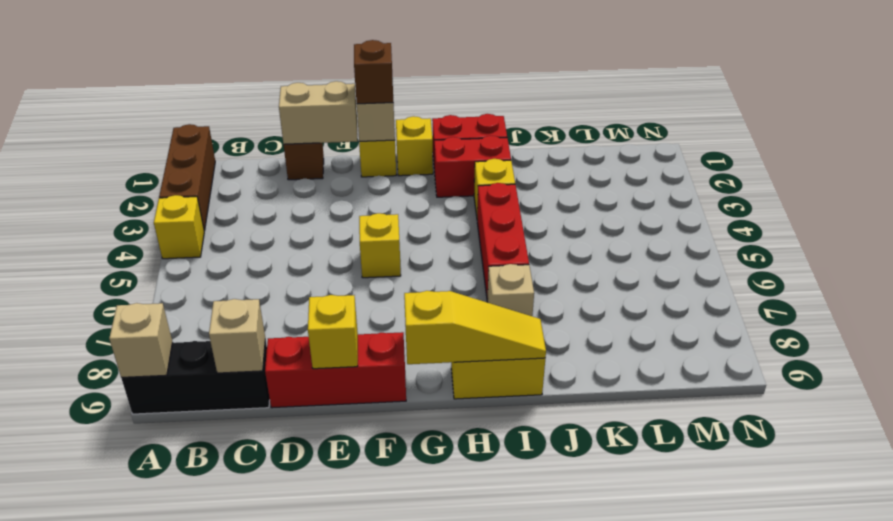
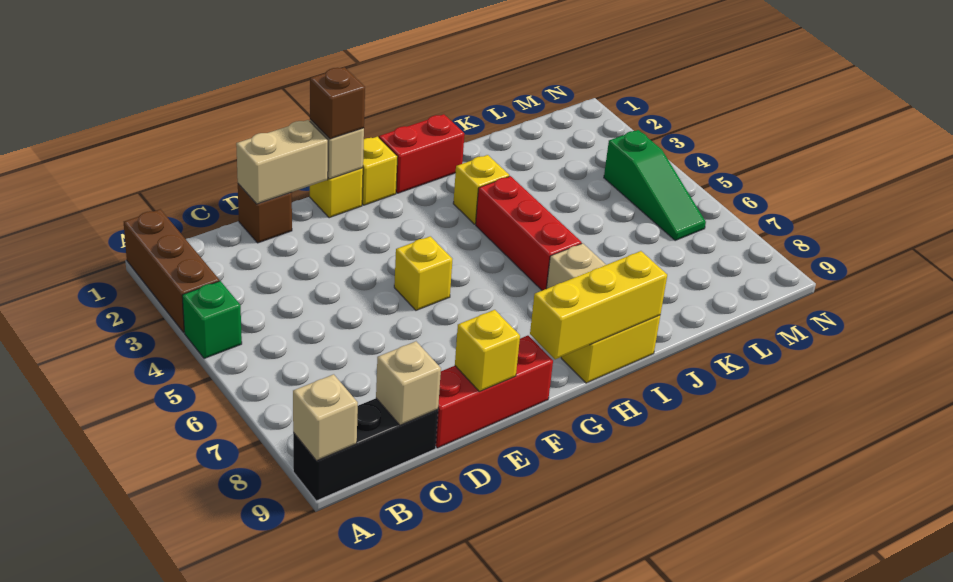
yellow brick A4 level 1 -> green brick A4 level 1
yellow slope G9:I9 level 2 top G -> yellow brick G9:I9 level 2
red brick H2:I2 level 1 -> none
none -> green slope M4:M6 level 1 top 4

